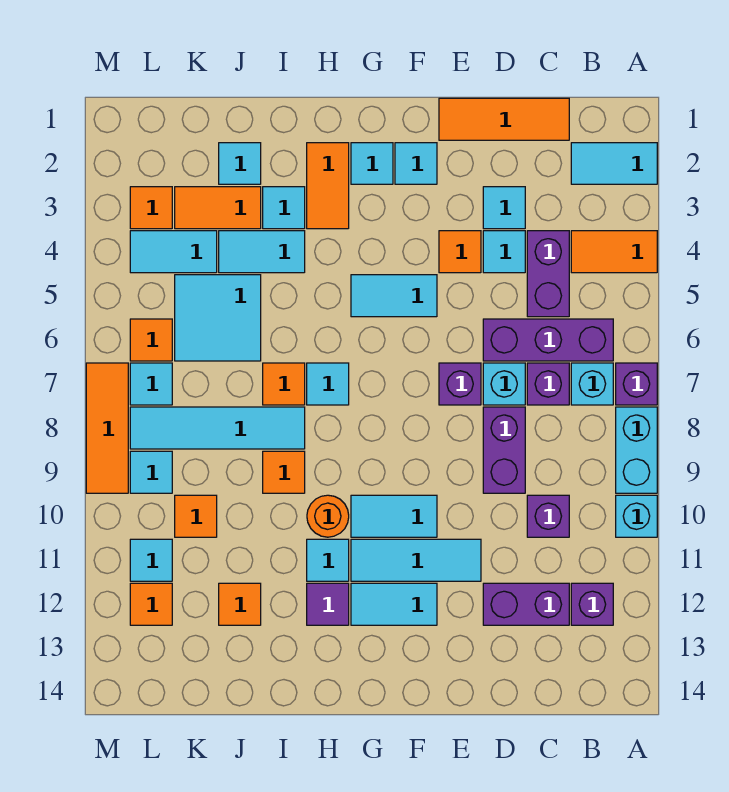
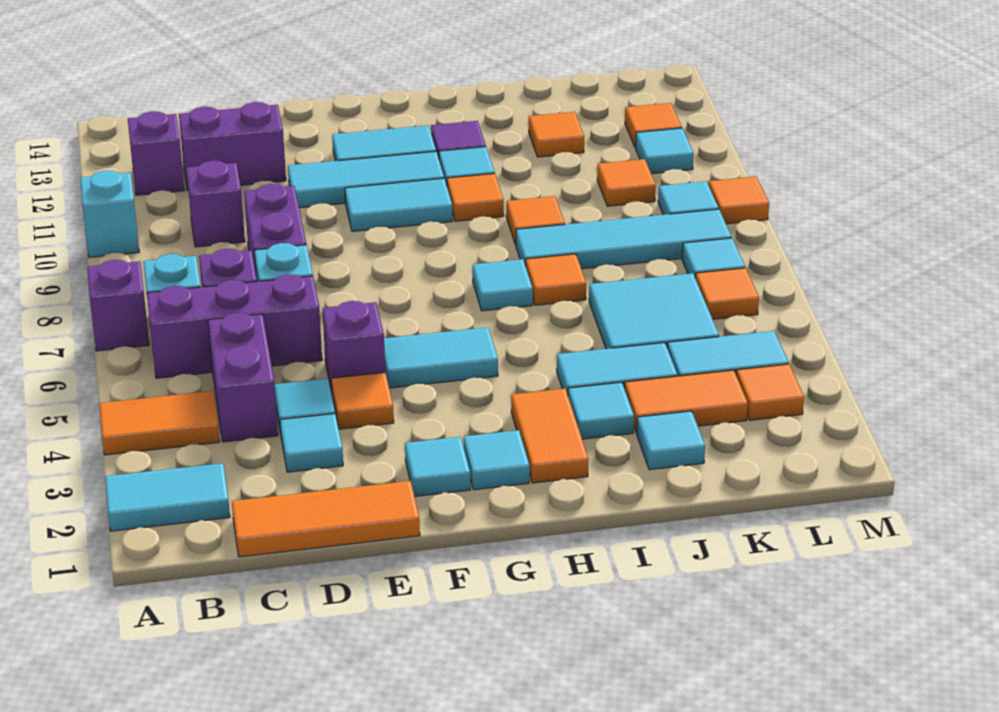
cyan brick A8:A9 level 1 -> none
purple brick E7 level 1 -> purple brick E5 level 1
orange round brick H10 level 1 -> orange tile H10 level 1
orange tile M7:M9 level 1 -> orange tile M9 level 1

